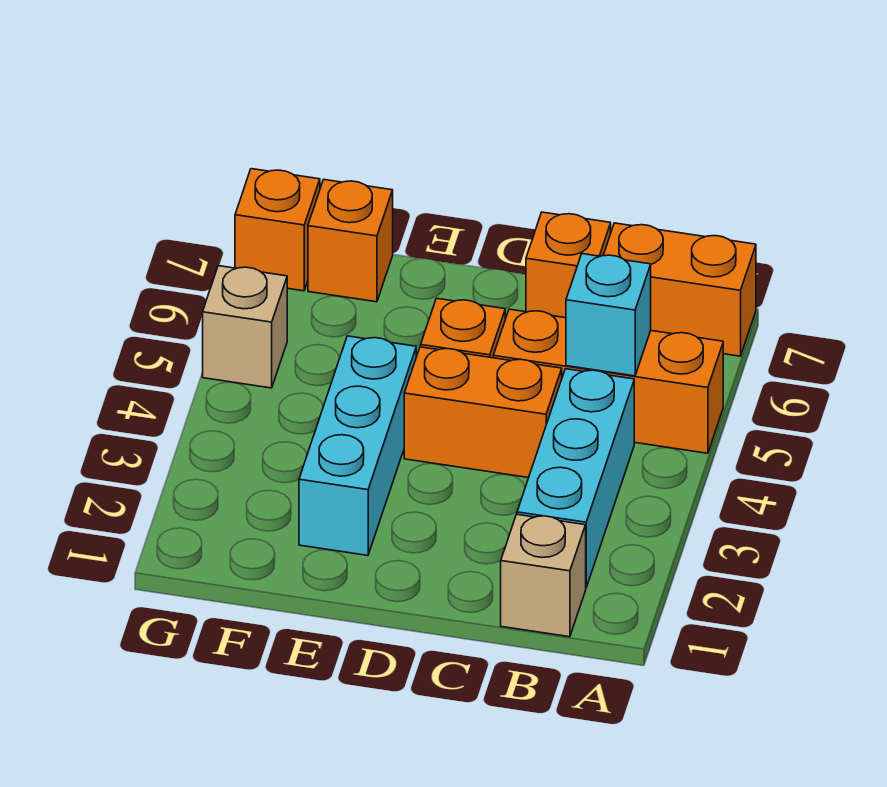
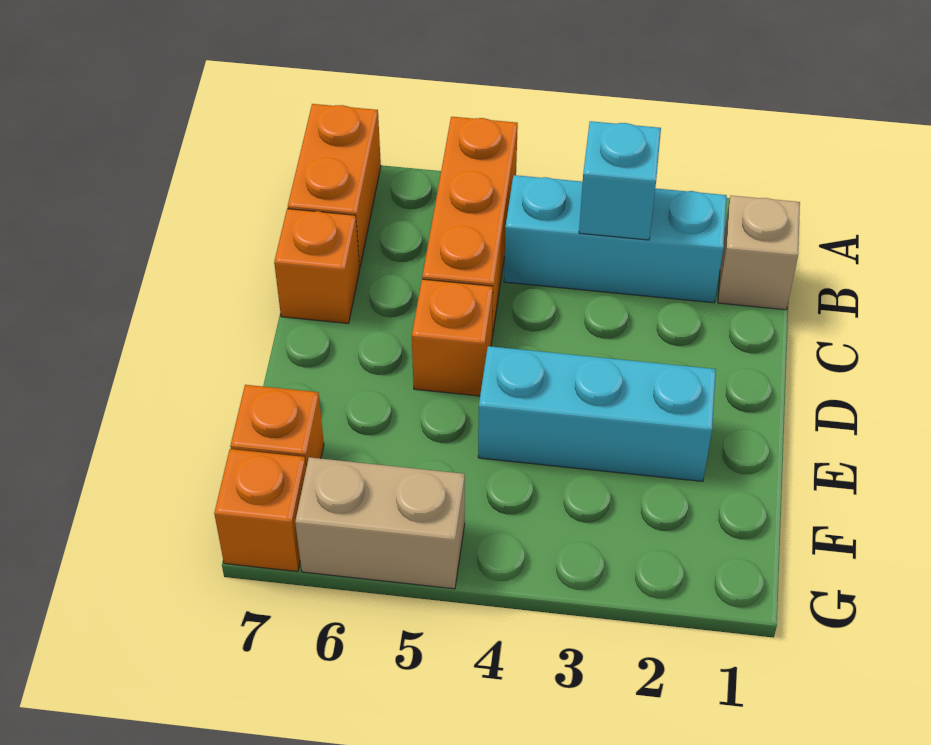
cyan brick B5 level 2 -> cyan brick B3 level 2
orange brick C4:D4 level 1 -> none
tan brick G5 level 1 -> tan brick G5:G6 level 1

